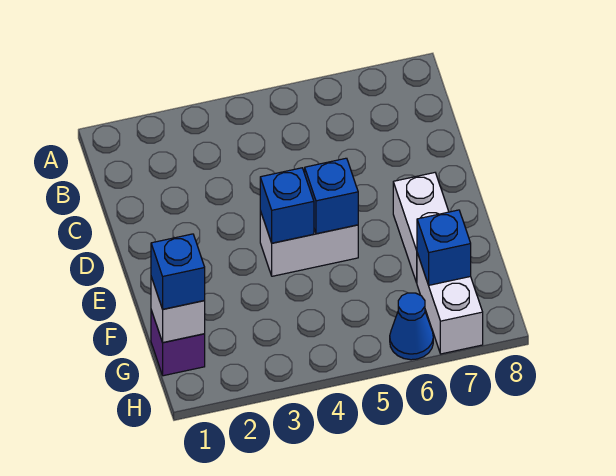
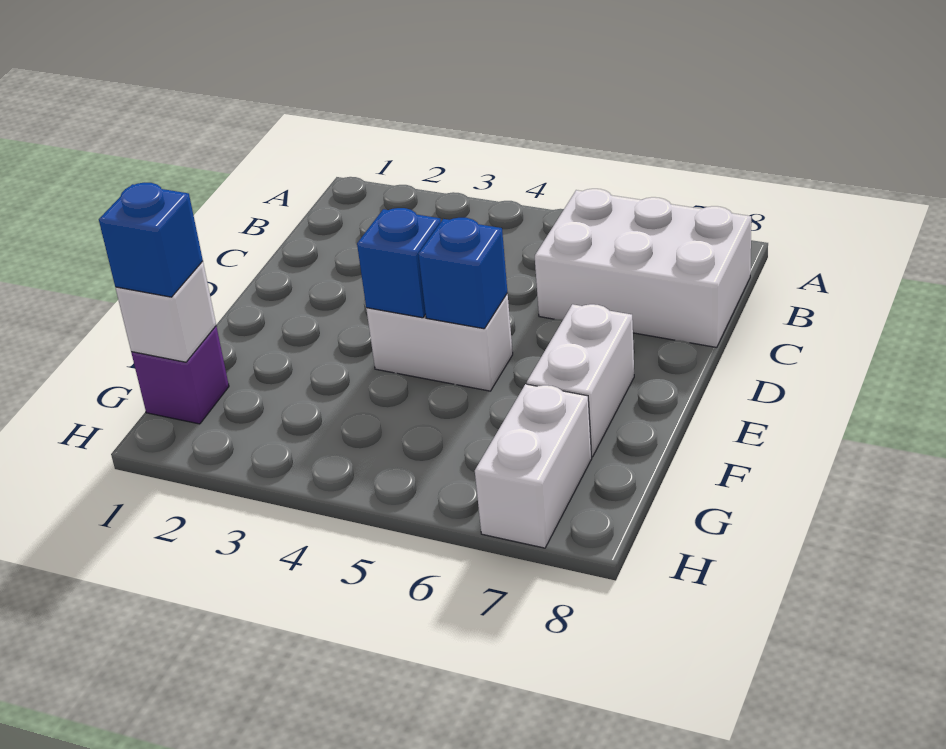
none -> white brick B6:C8 level 1
blue brick G7 level 2 -> none
blue cone H6 level 1 -> none

